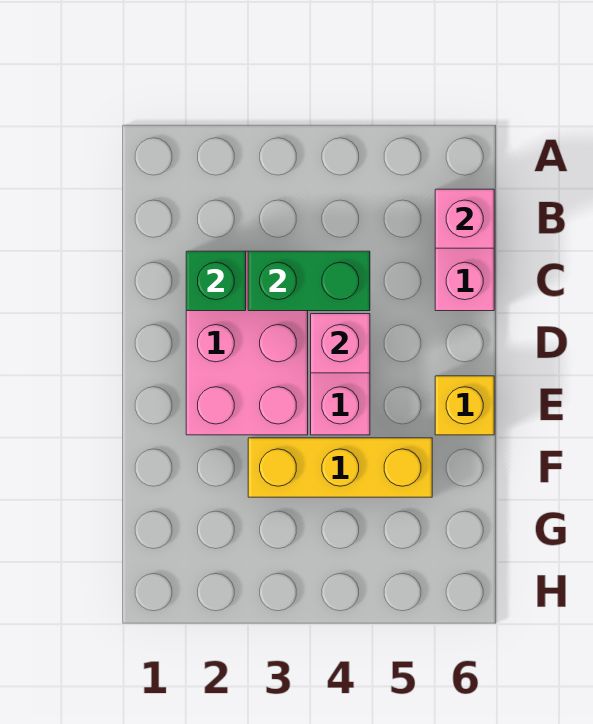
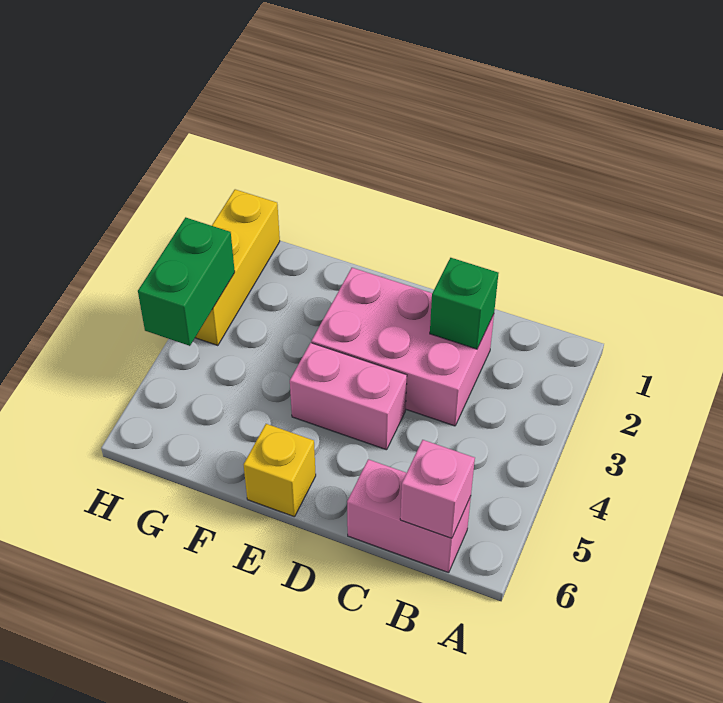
green brick C3:C4 level 2 -> green brick H3:H4 level 2
pink brick D4 level 2 -> none
yellow brick F3:F5 level 1 -> yellow brick H1:H3 level 1

